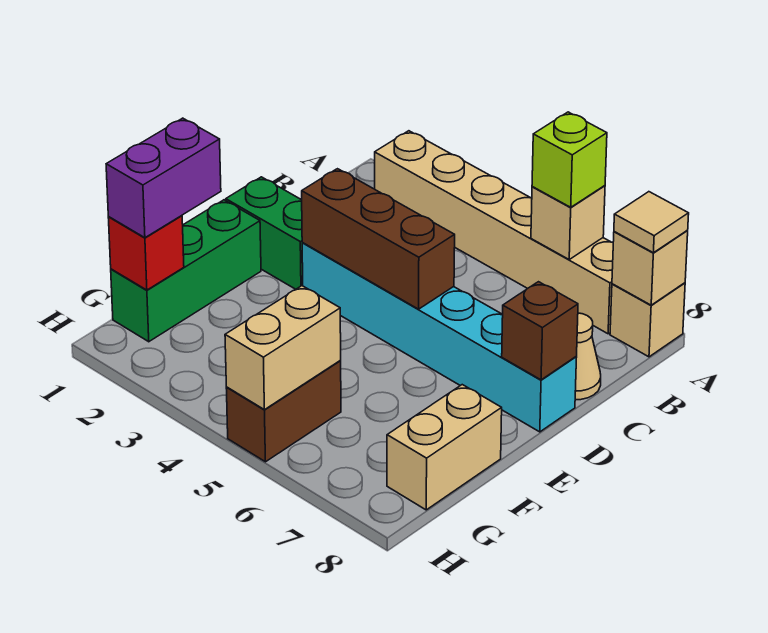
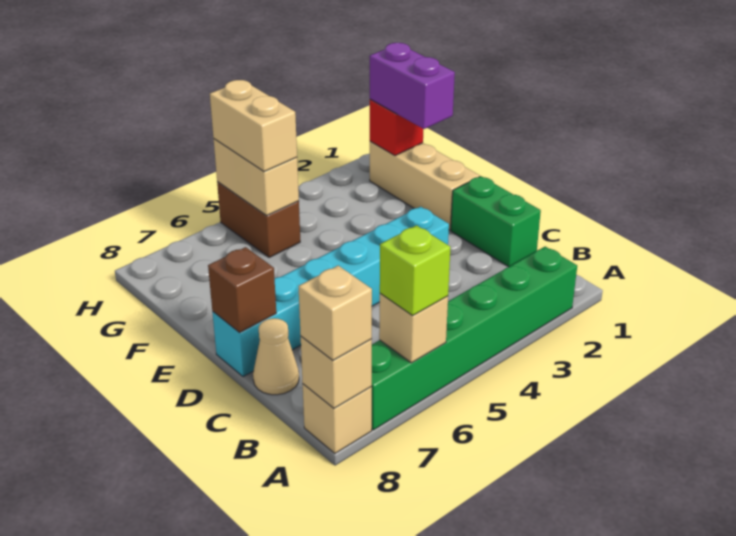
tan brick A2:A7 level 1 -> green brick A2:A7 level 1
tan tile A8 level 3 -> tan brick A8 level 3
green brick D1:D2 level 1 -> green brick C1:D1 level 1
brown brick D3:D5 level 2 -> none
green brick E1:G1 level 1 -> tan brick E1:G1 level 1
tan brick F8:G8 level 1 -> tan brick G5:H5 level 3

